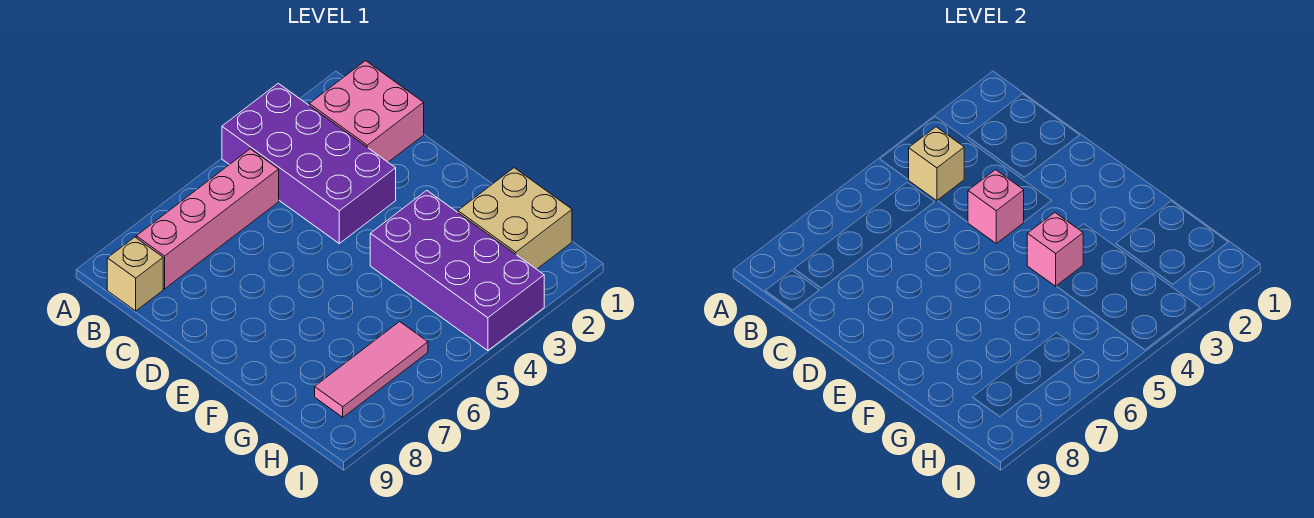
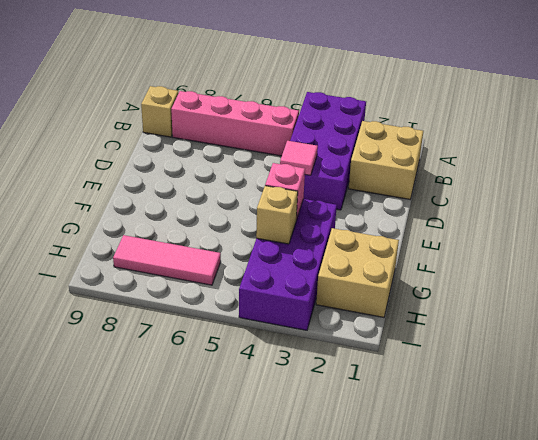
pink brick B1:C2 level 1 -> tan brick B1:C2 level 1
tan brick B4 level 2 -> tan brick G4 level 2
pink brick D4 level 2 -> pink tile D4 level 2

